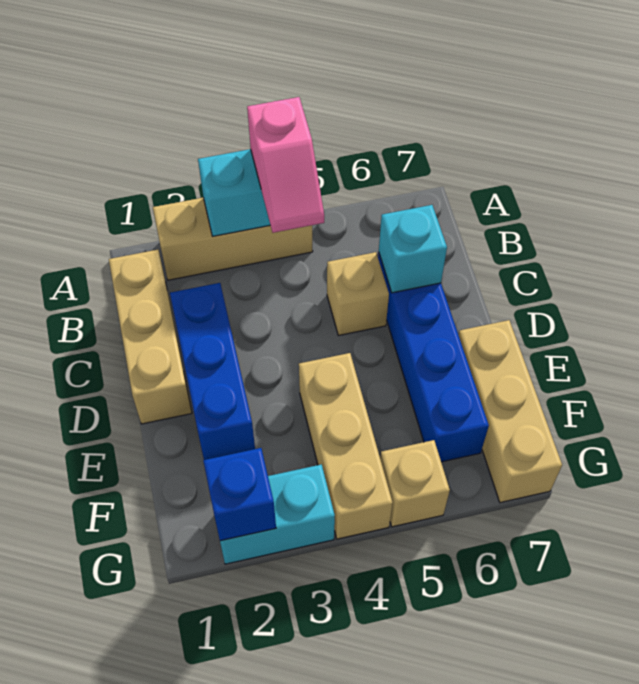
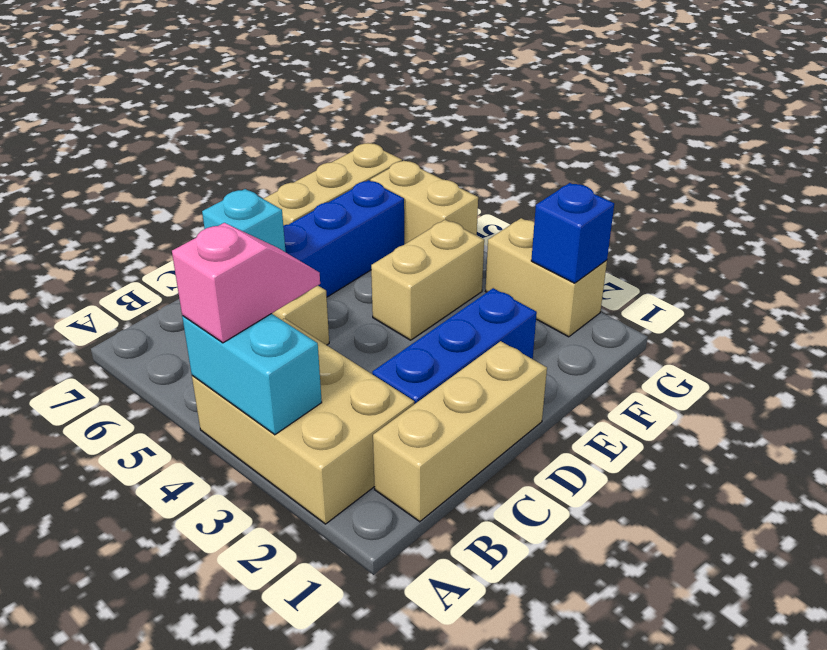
tan brick A2:A4 level 1 -> tan brick A2:B4 level 1
tan brick E4:G4 level 1 -> tan brick E4:F4 level 1
cyan brick G2:G3 level 1 -> tan brick G2:G3 level 1
tan brick G5 level 1 -> tan brick G5:G6 level 1

